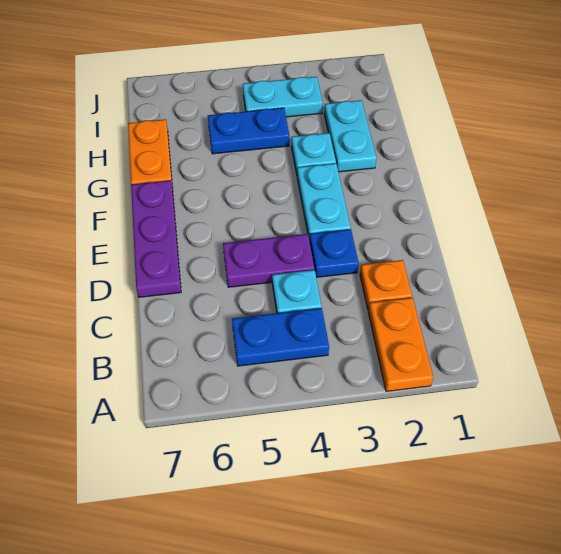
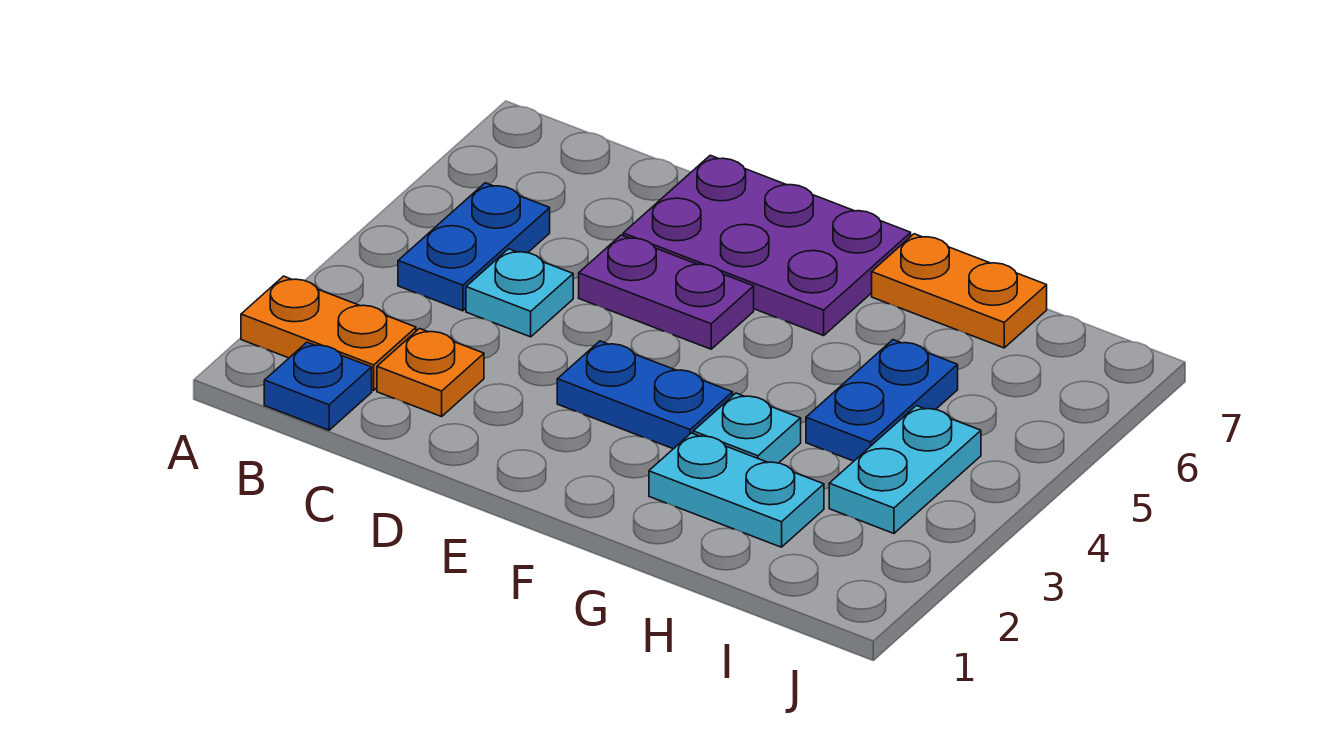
blue plate D3 level 1 -> blue plate B1 level 1
purple plate D4:D5 level 1 -> purple plate D5:E5 level 1
purple plate D7:F7 level 1 -> purple plate D6:F7 level 1
cyan plate E3:F3 level 1 -> blue plate E3:F3 level 1

